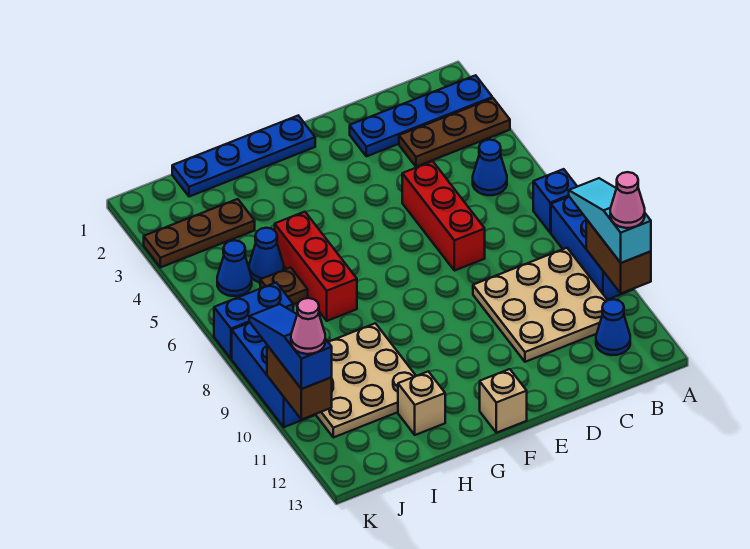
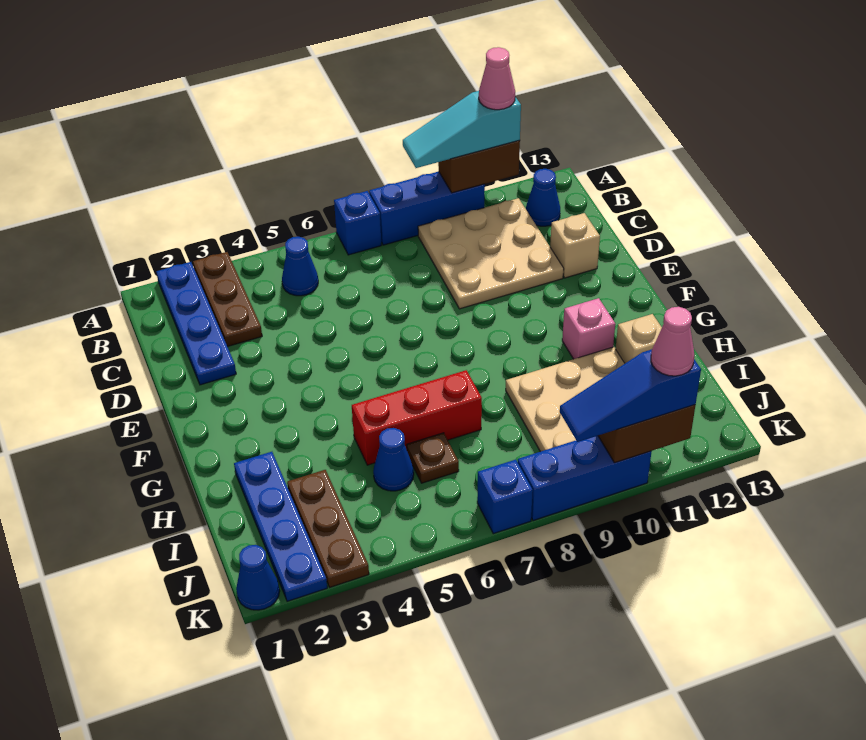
red brick D5:D7 level 1 -> none
blue plate F1:I1 level 1 -> blue plate H2:K2 level 1
tan brick F13 level 1 -> tan brick D12 level 1
none -> pink brick G11 level 1
blue cone J5 level 1 -> blue cone K1 level 1
blue brick J7:K7 level 1 -> blue brick K7 level 1

